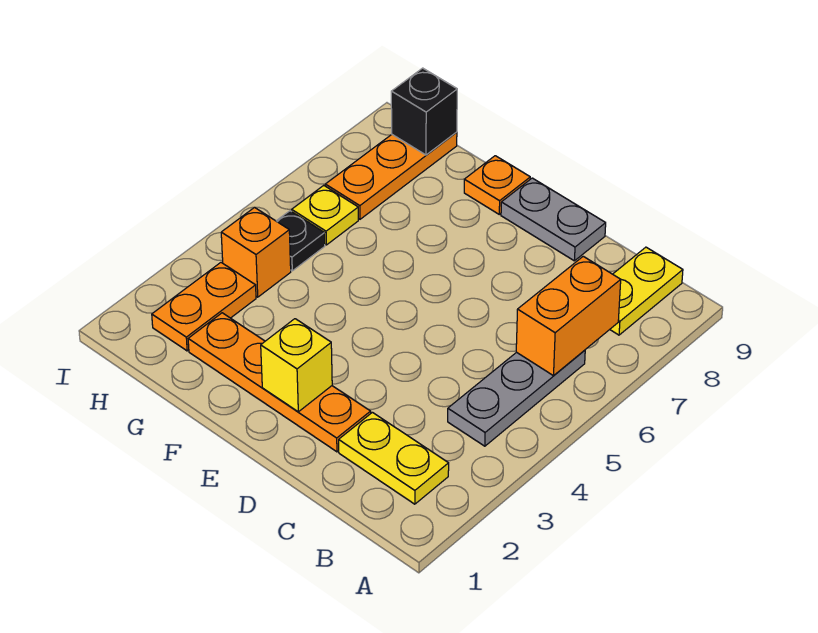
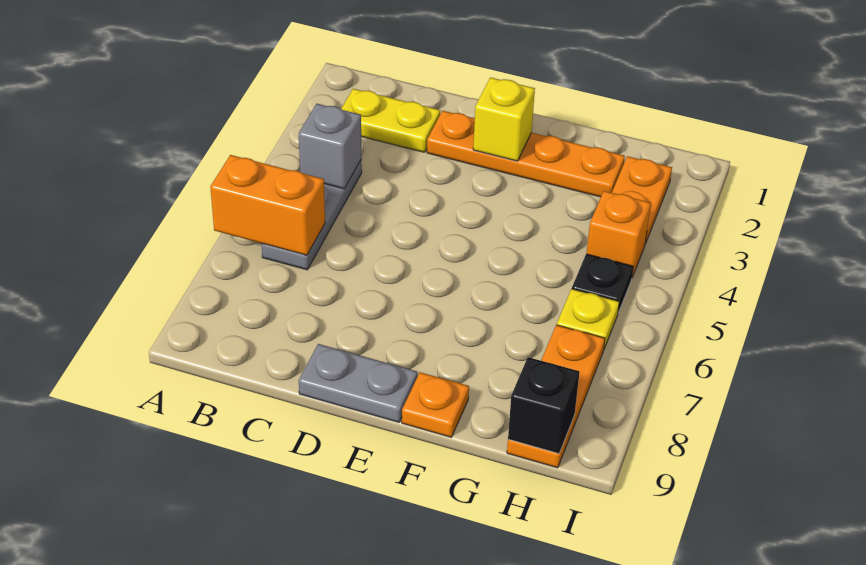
none -> grey brick B4 level 2
orange brick B6:B7 level 2 -> orange brick A6:B6 level 2
yellow plate B8:B9 level 1 -> none

